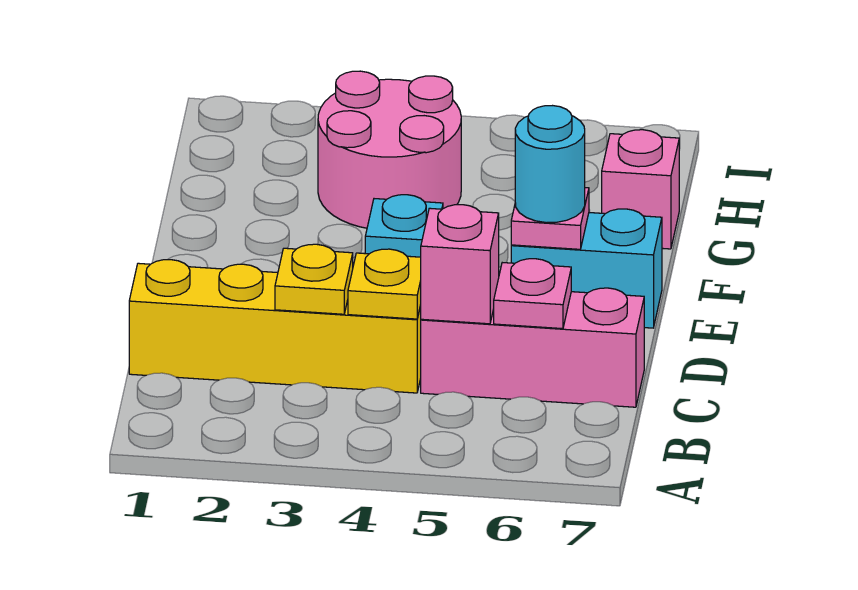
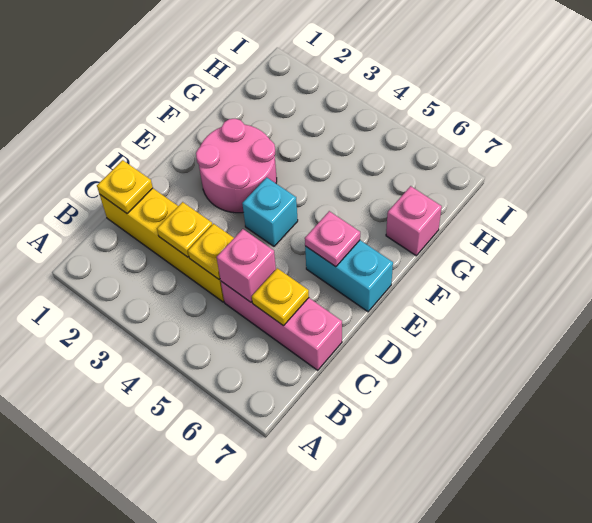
none -> yellow plate C1 level 2
pink plate C6 level 2 -> yellow plate C6 level 2
cyan round brick E6 level 3 -> none
pink round brick G3:H4 level 1 -> pink round brick E2:F3 level 1

